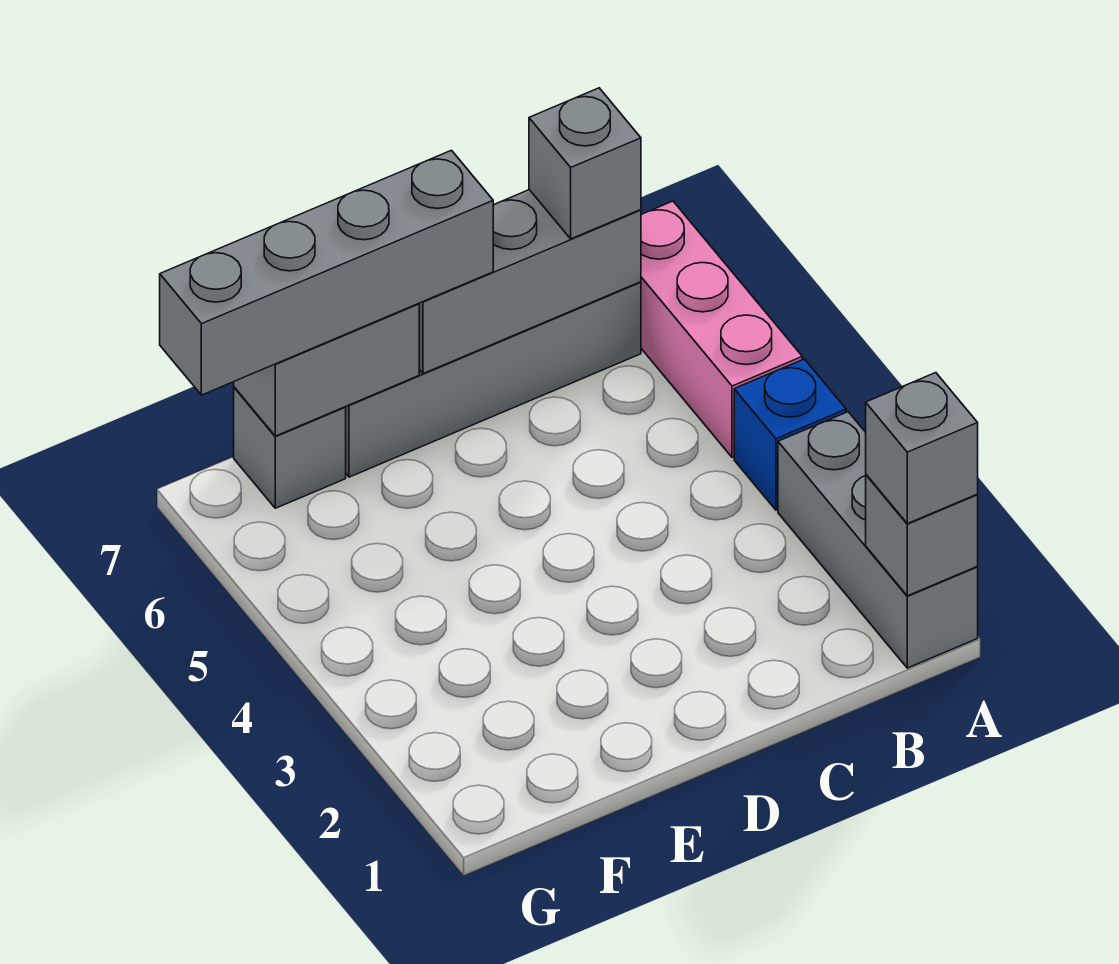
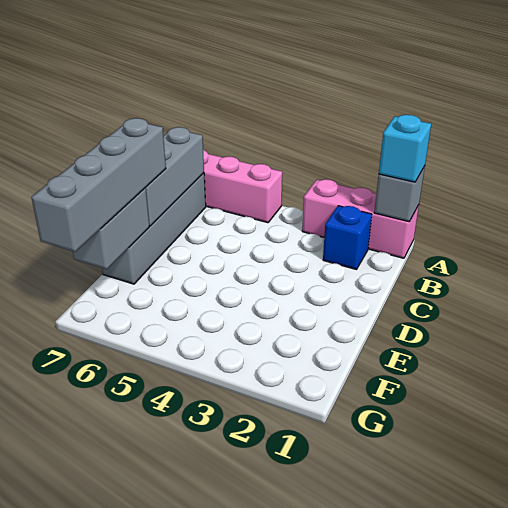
grey brick A1:A3 level 1 -> pink brick A1:A3 level 1
grey brick A1 level 3 -> cyan brick A1 level 3
blue brick A4 level 1 -> blue brick B2 level 1
grey brick B7 level 3 -> none
grey brick F7 level 1 -> none

